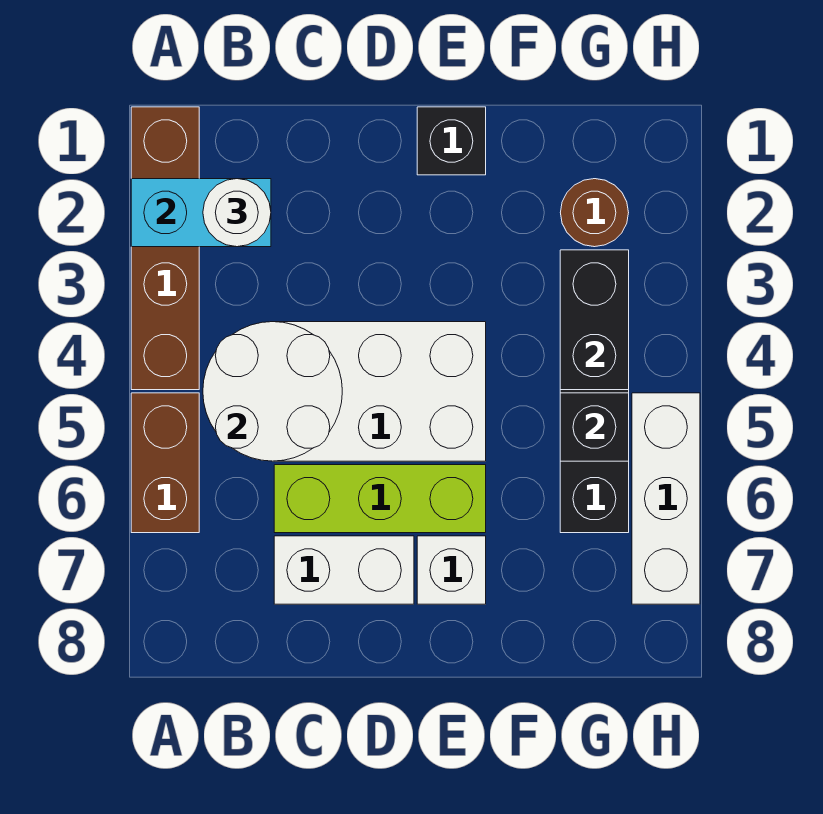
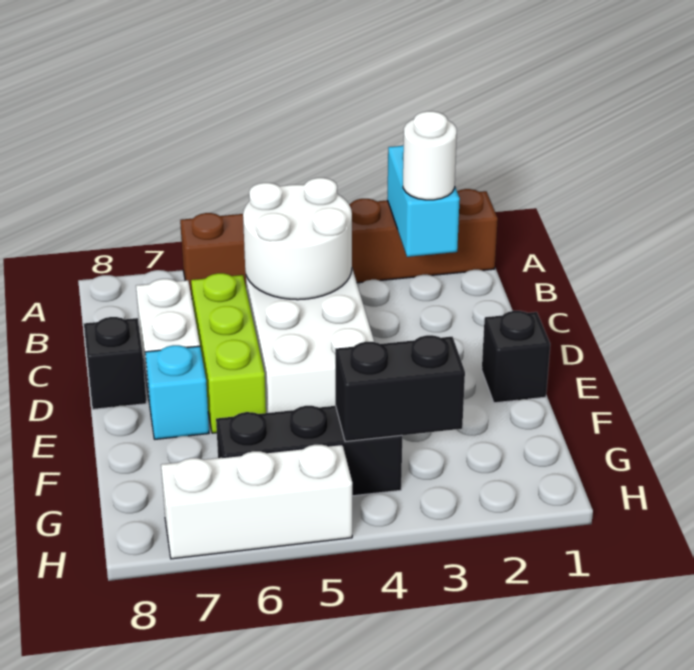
white brick E7 level 1 -> cyan brick E7 level 1
brown round brick G2 level 1 -> none
black brick G5 level 2 -> black brick D8 level 1

